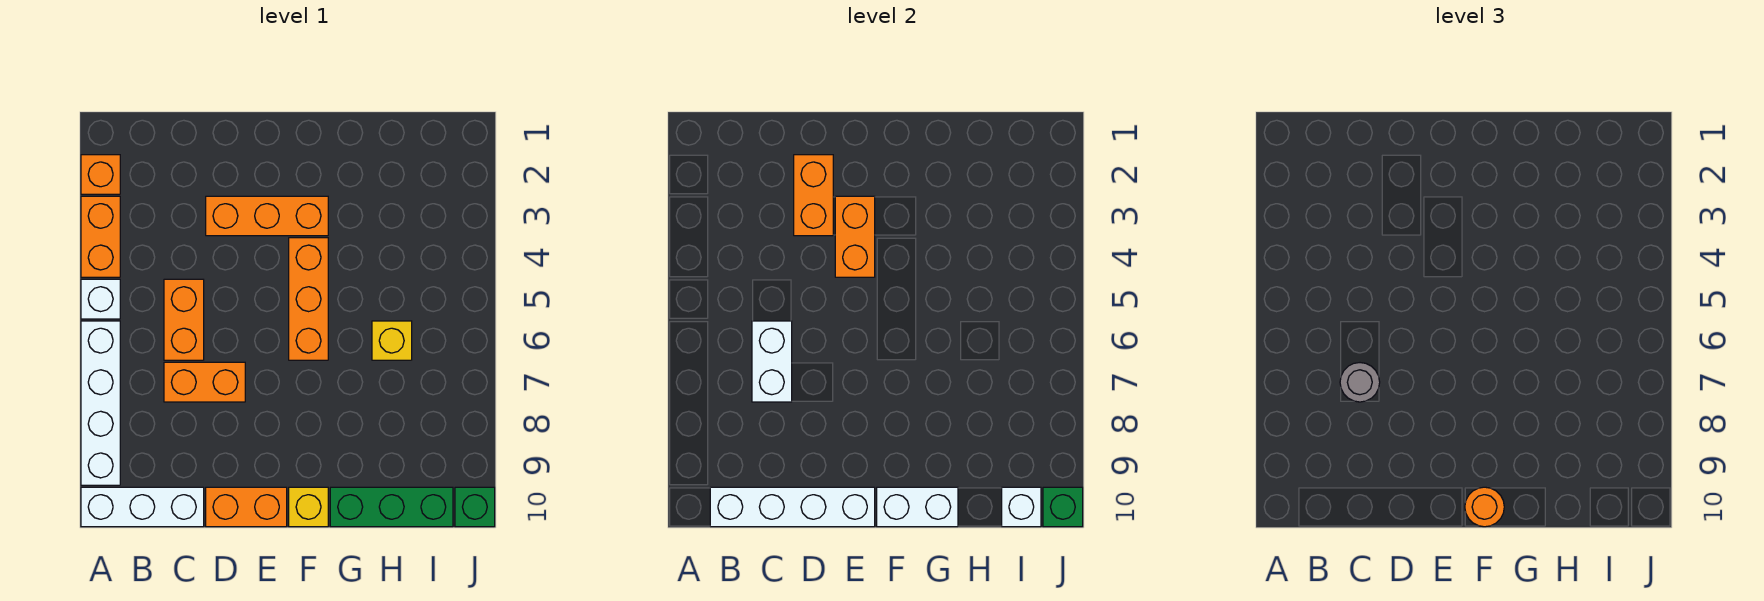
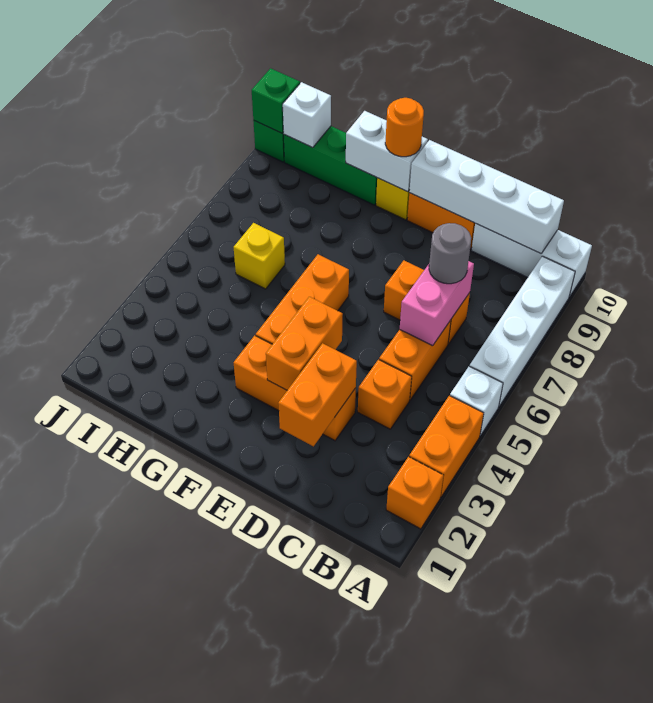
none -> orange brick C4 level 1
white brick C6:C7 level 2 -> pink brick C6:C7 level 2

